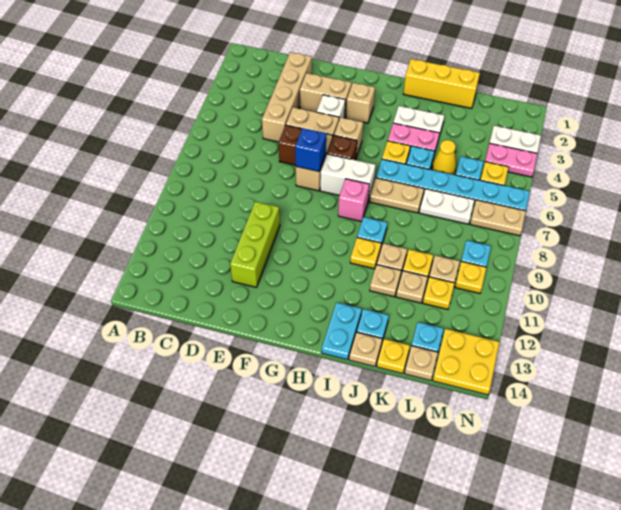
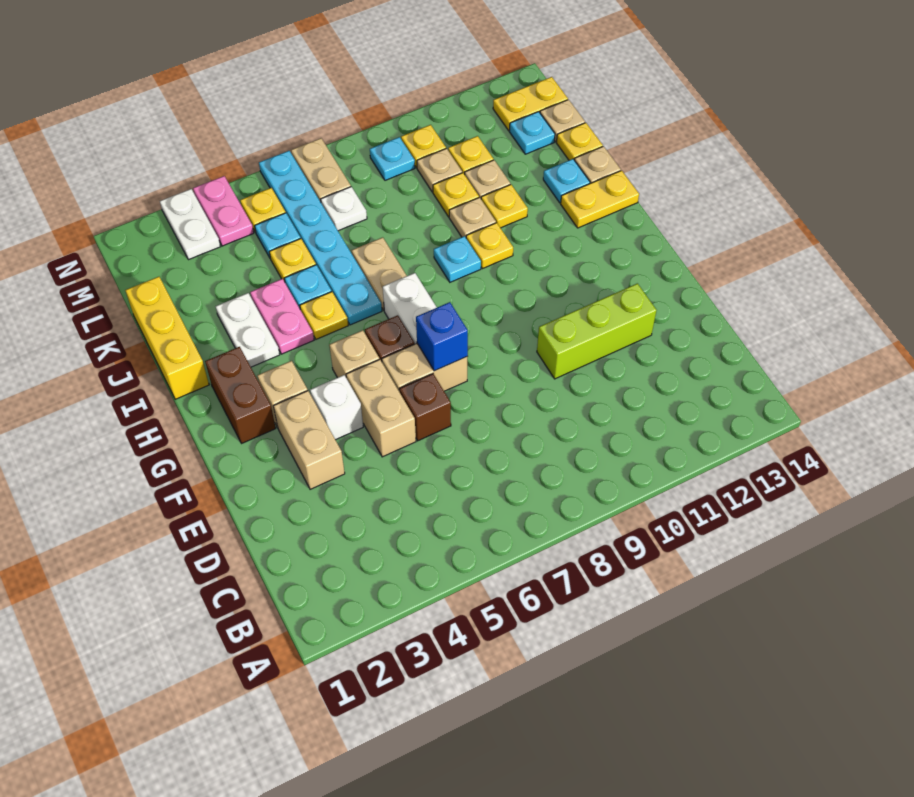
tan brick D2:D5 level 1 -> none
none -> brown brick G2:H2 level 1
pink brick H8 level 1 -> none
cyan plate I13:I14 level 1 -> yellow plate I13:I14 level 1
tan plate J11 level 1 -> yellow plate J11 level 1
yellow cone K5 level 1 -> yellow plate K5 level 1
white plate K7:L7 level 1 -> white plate L7 level 1
yellow plate M13:N14 level 1 -> yellow plate M13:M14 level 1

